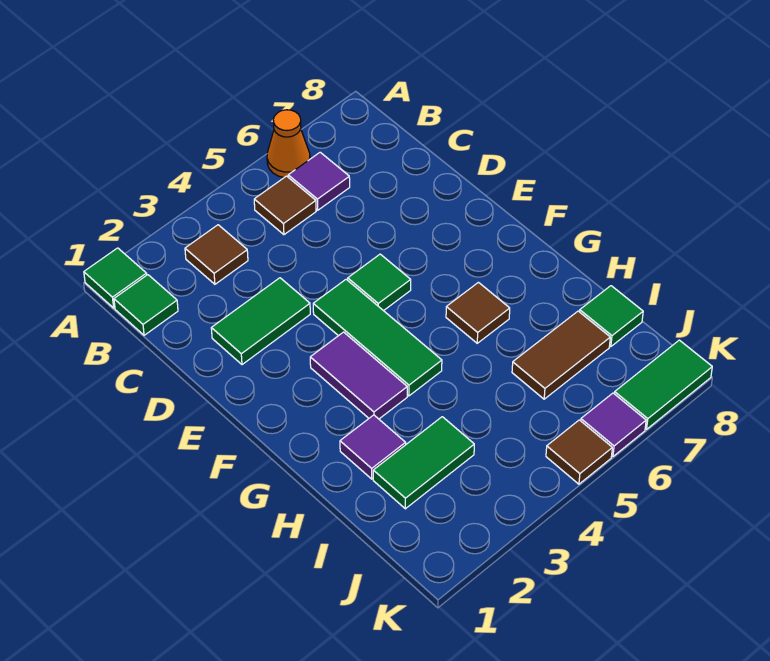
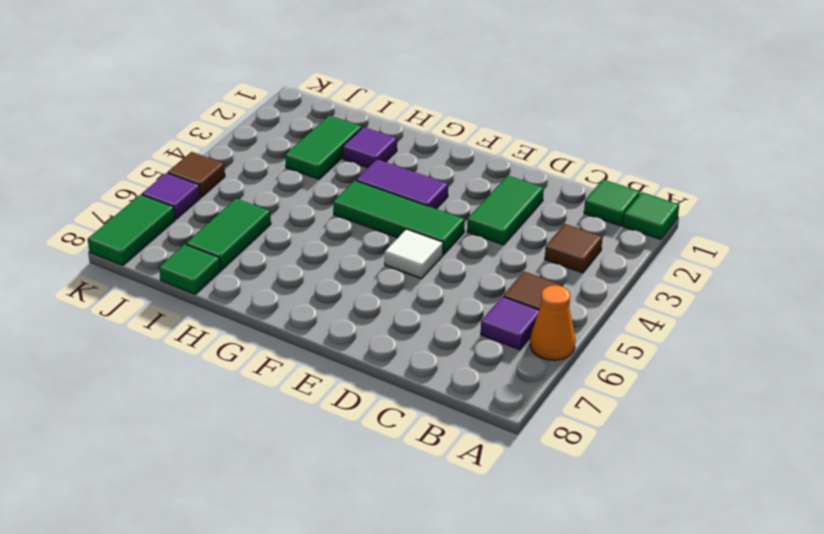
green tile E5 level 1 -> white tile E5 level 1
brown tile G6 level 1 -> none
brown tile I6:I7 level 1 -> green tile I6:I7 level 1

